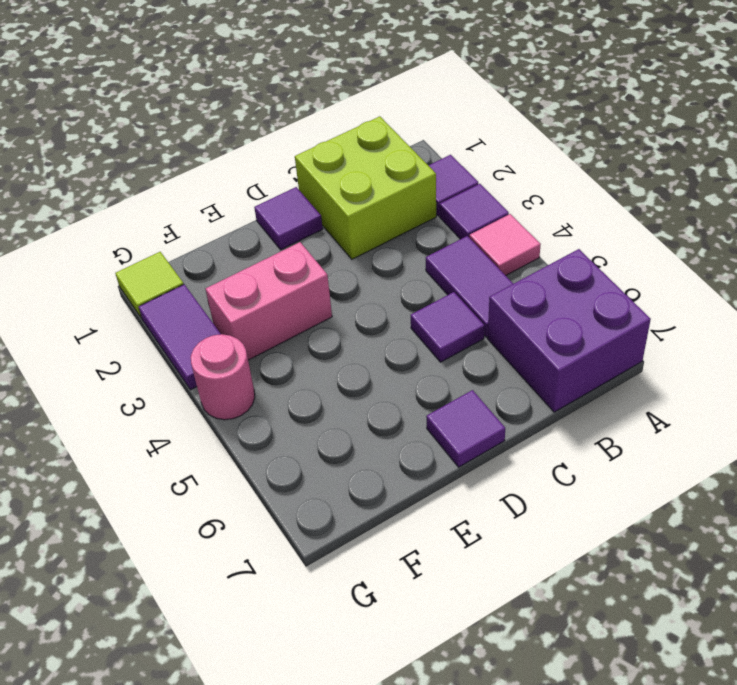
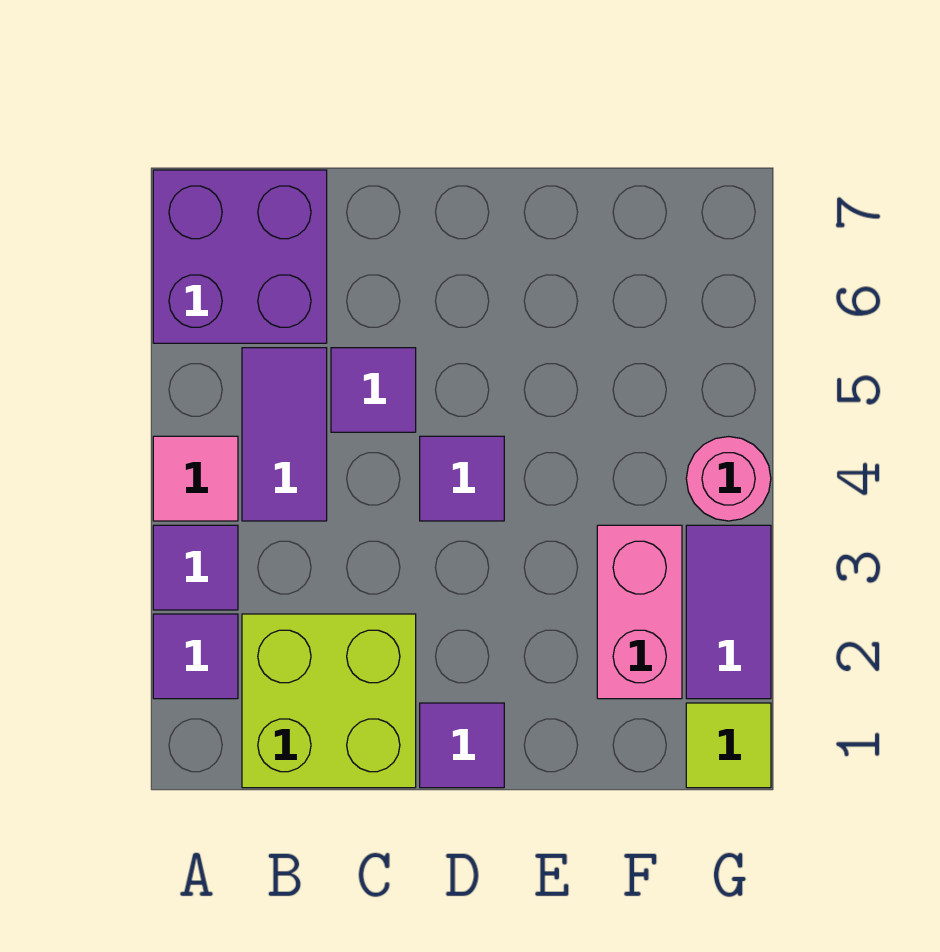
purple tile D7 level 1 -> purple tile D4 level 1
pink brick E3:F3 level 1 -> pink brick F2:F3 level 1

